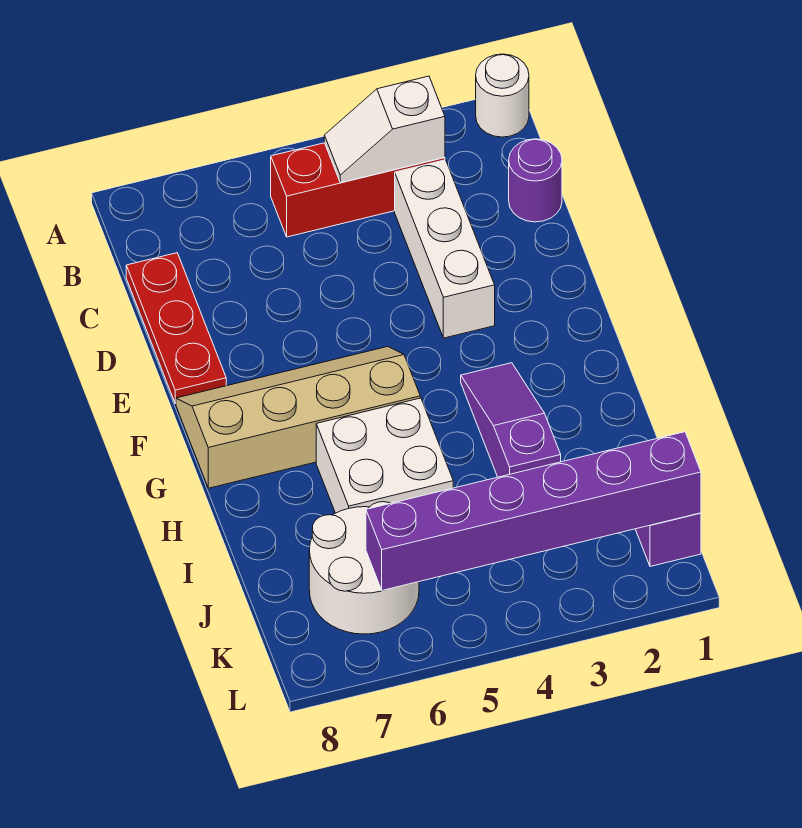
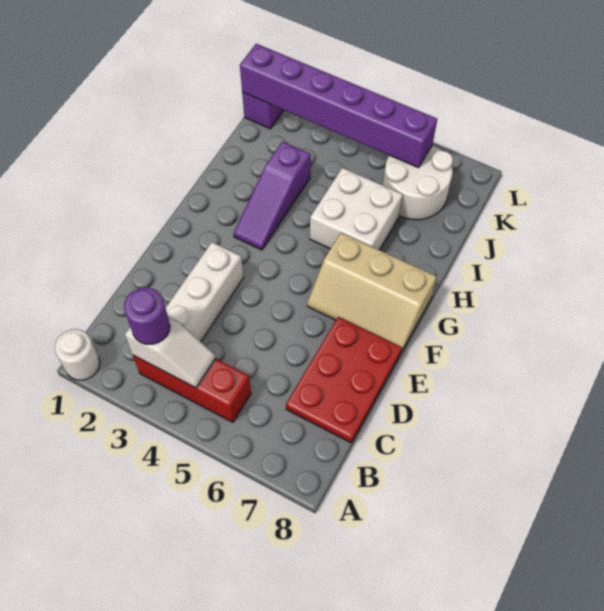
purple round brick C1 level 1 -> purple round brick B3 level 3
red plate C8:E8 level 1 -> red plate C7:E8 level 1
tan slope F5:G8 level 1 top G -> tan slope F6:G8 level 1 top G

